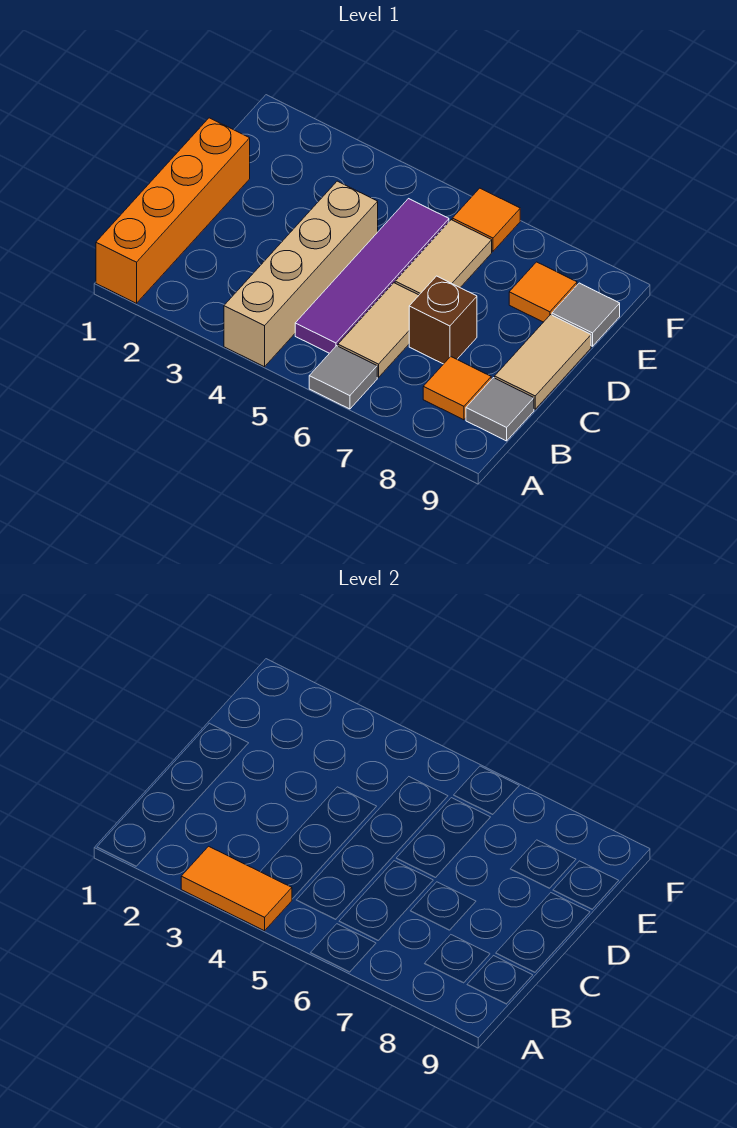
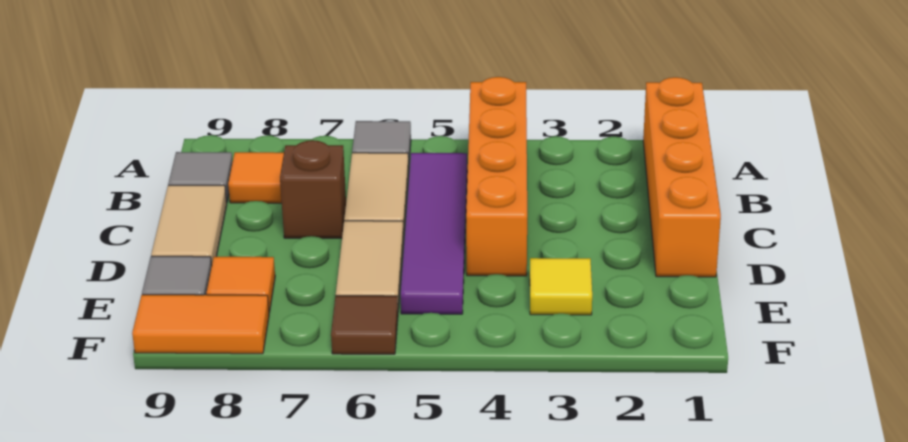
orange tile A3:A4 level 2 -> orange tile F8:F9 level 1
tan brick A4:D4 level 1 -> orange brick A4:D4 level 1
none -> yellow tile E3 level 1
orange tile F6 level 1 -> brown tile F6 level 1

